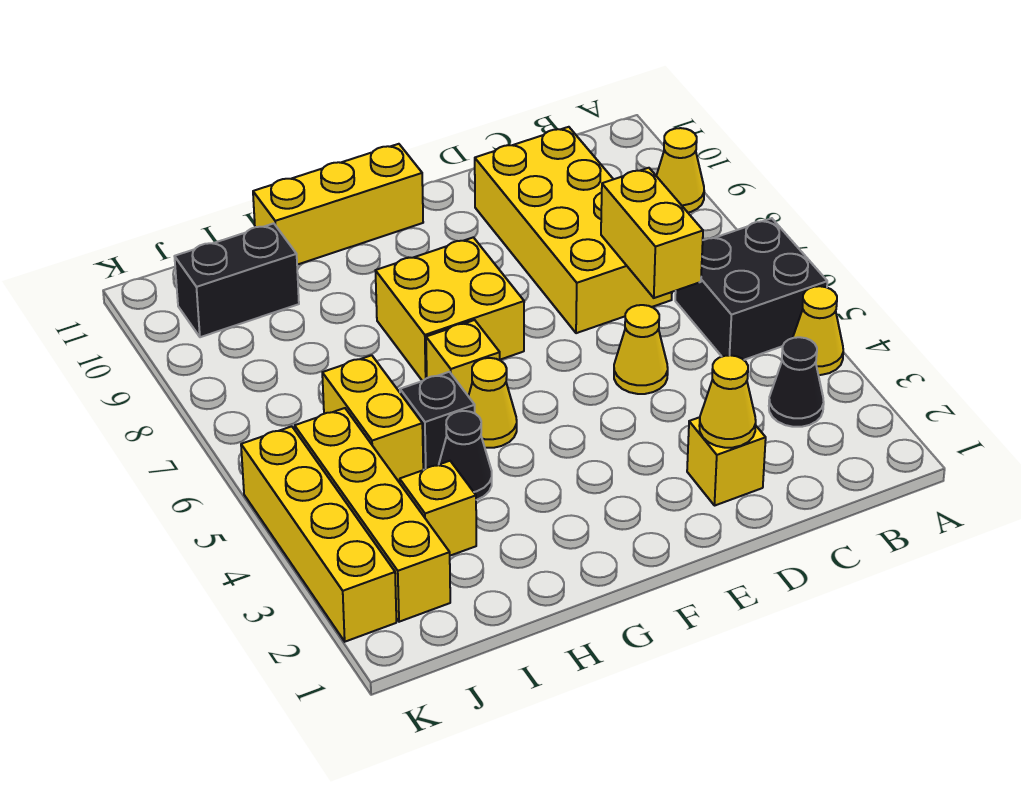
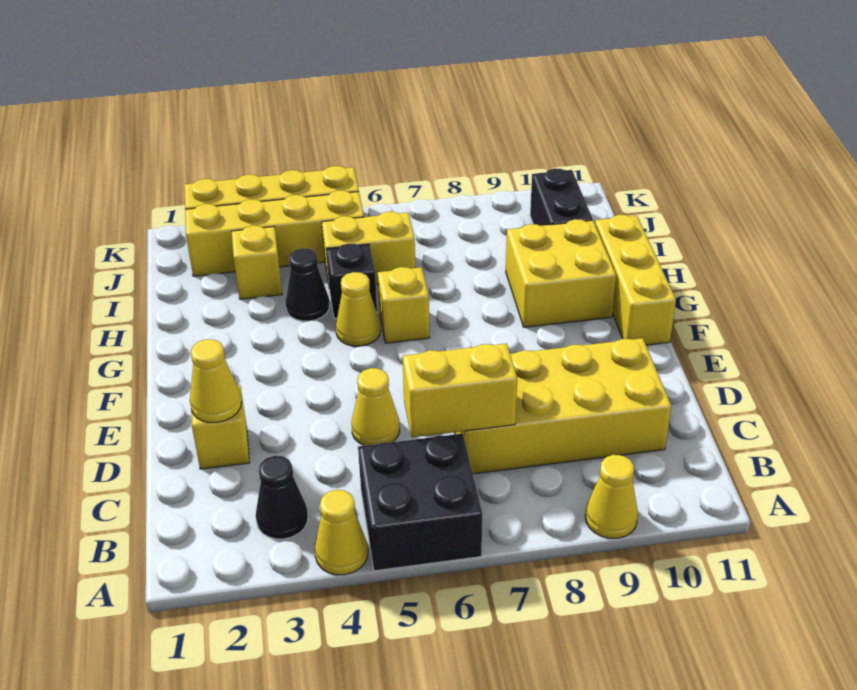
yellow brick F7:G8 level 1 -> yellow brick G9:H10 level 1

